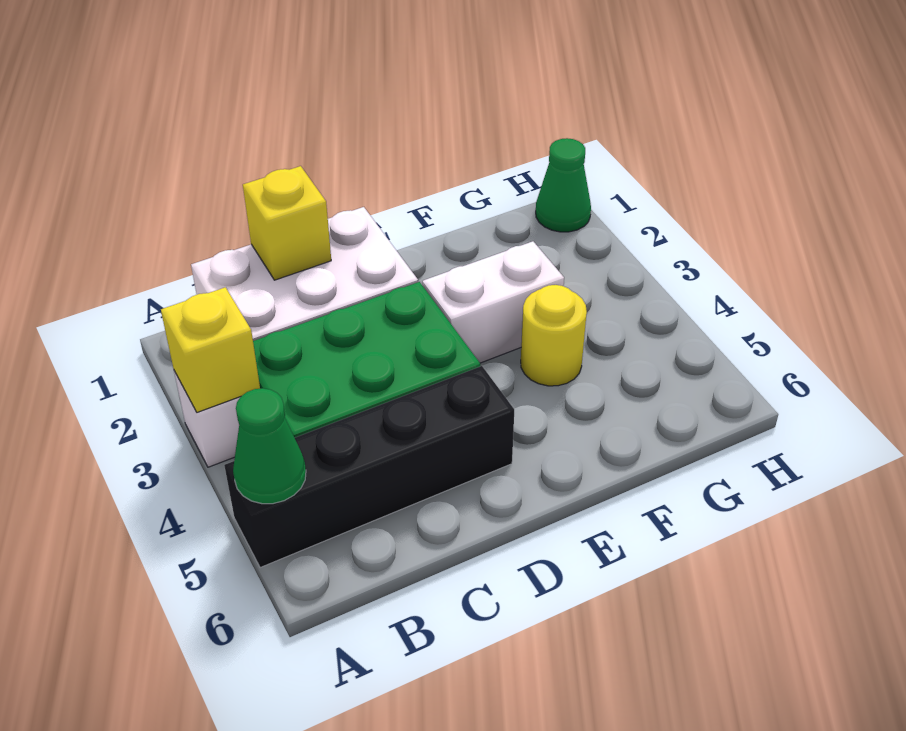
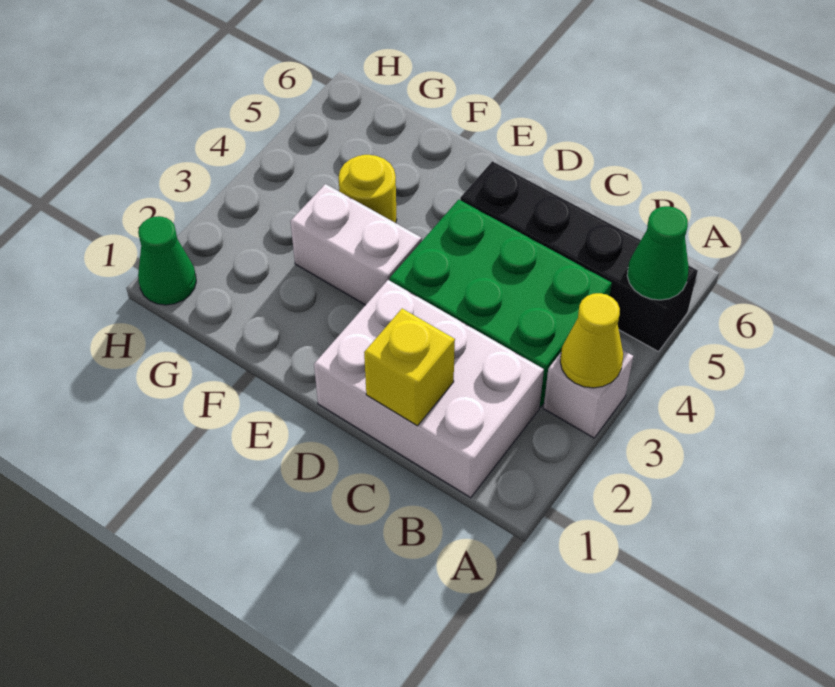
yellow brick A3 level 2 -> yellow cone A3 level 2

